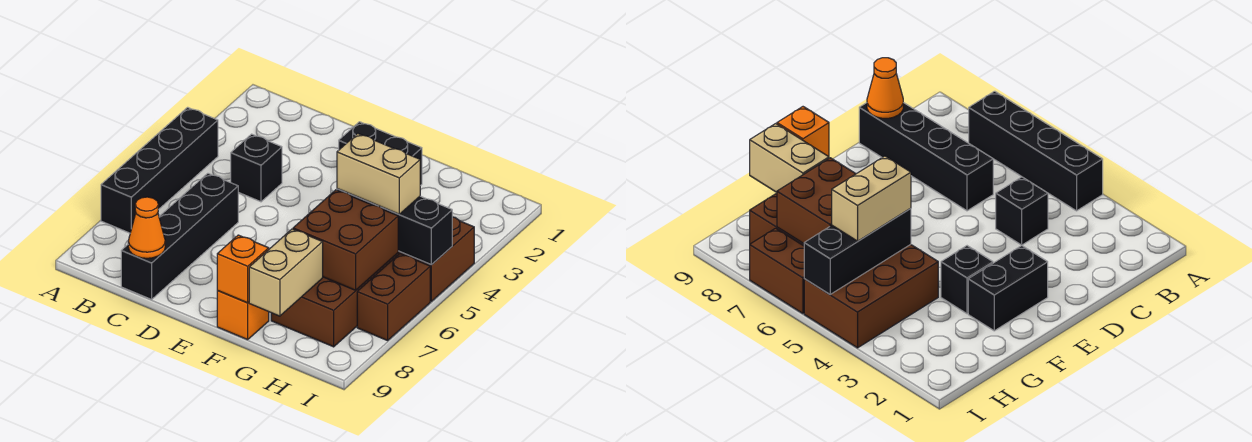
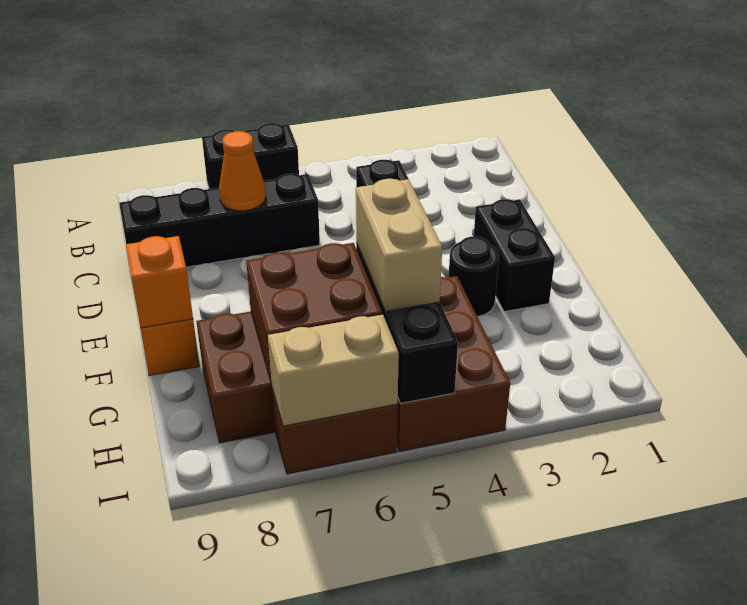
black brick A4:A7 level 1 -> black brick A6:A7 level 1
orange cone C9 level 2 -> orange cone C7 level 2
black brick F3 level 1 -> black round brick F3 level 1
tan brick G8:G9 level 2 -> tan brick I6:I7 level 2

